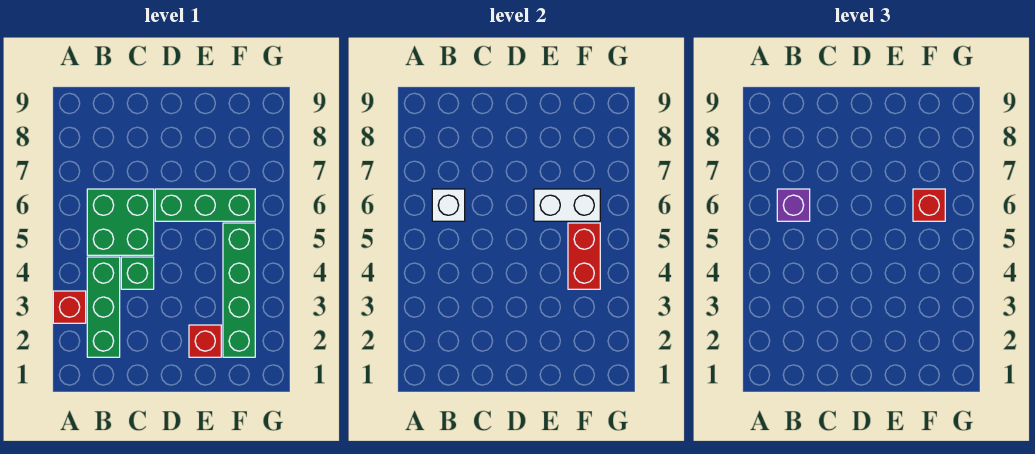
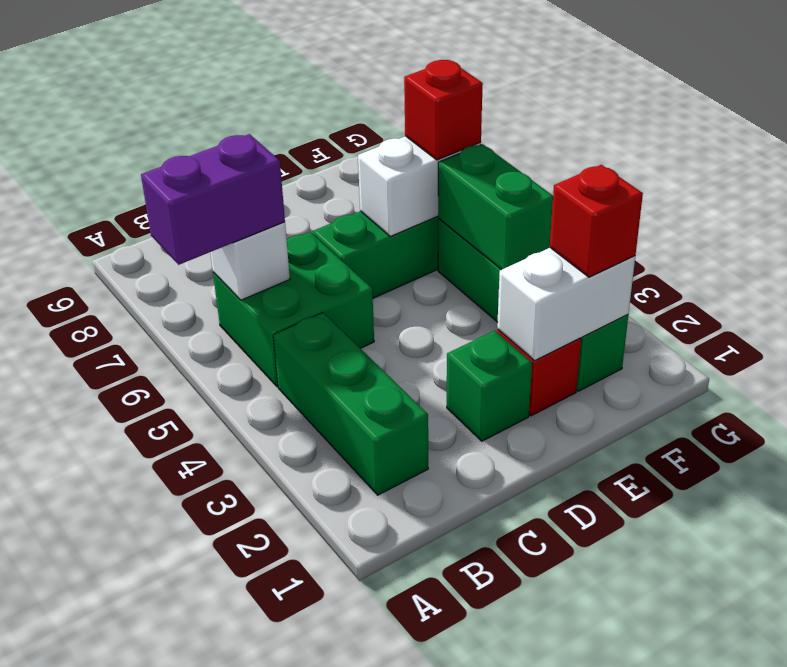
red brick A3 level 1 -> red brick F2 level 3
purple brick B6 level 3 -> purple brick A6:B6 level 3
green brick C4 level 1 -> green brick D2 level 1
none -> white brick E2:F2 level 2
red brick F4:F5 level 2 -> green brick F4:F5 level 2

